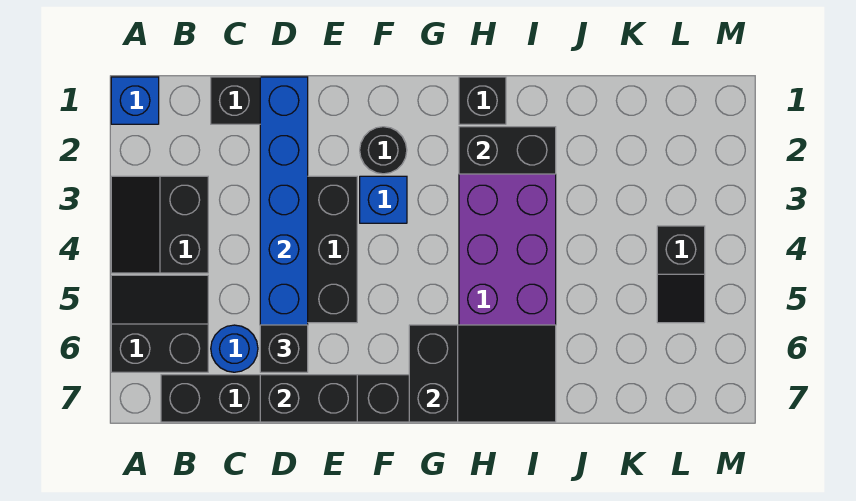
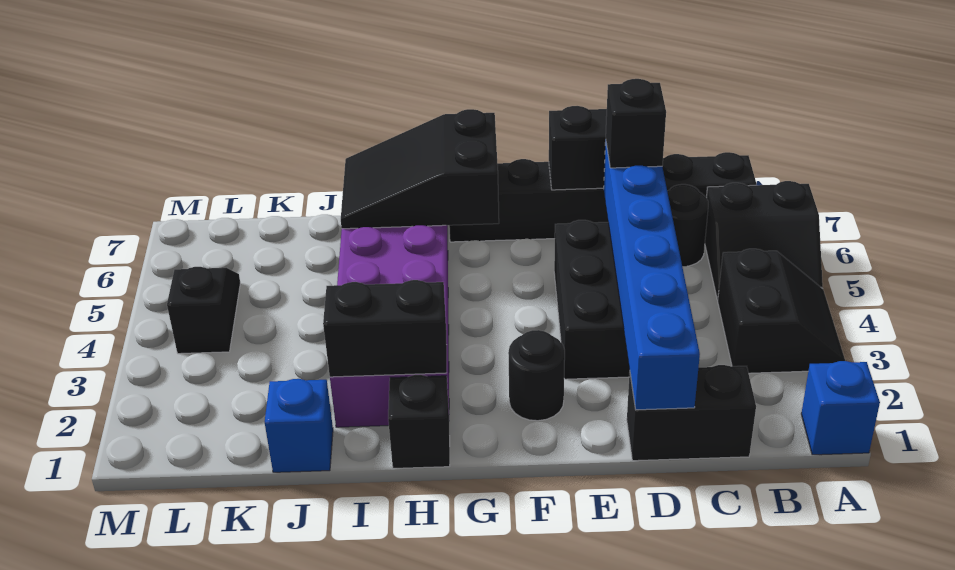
blue round brick C6 level 1 -> black round brick C6 level 1
blue brick F3 level 1 -> blue brick J1 level 1

